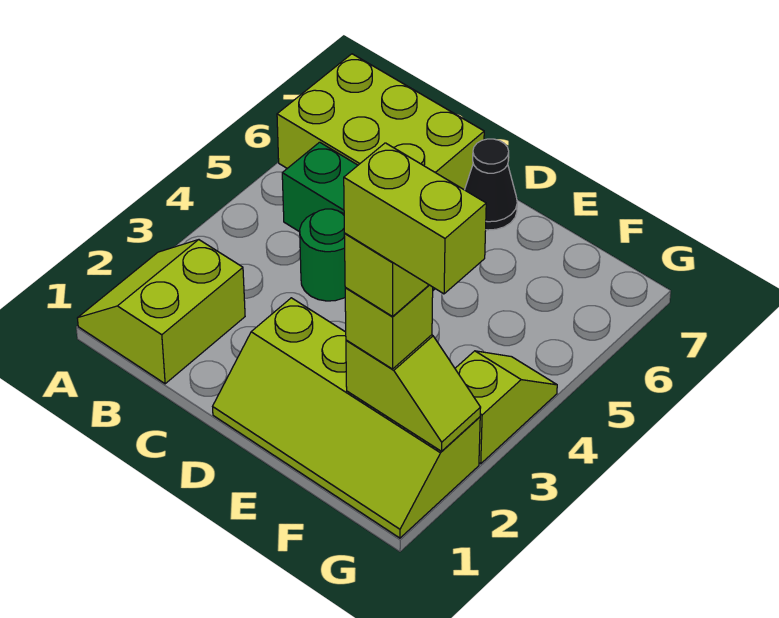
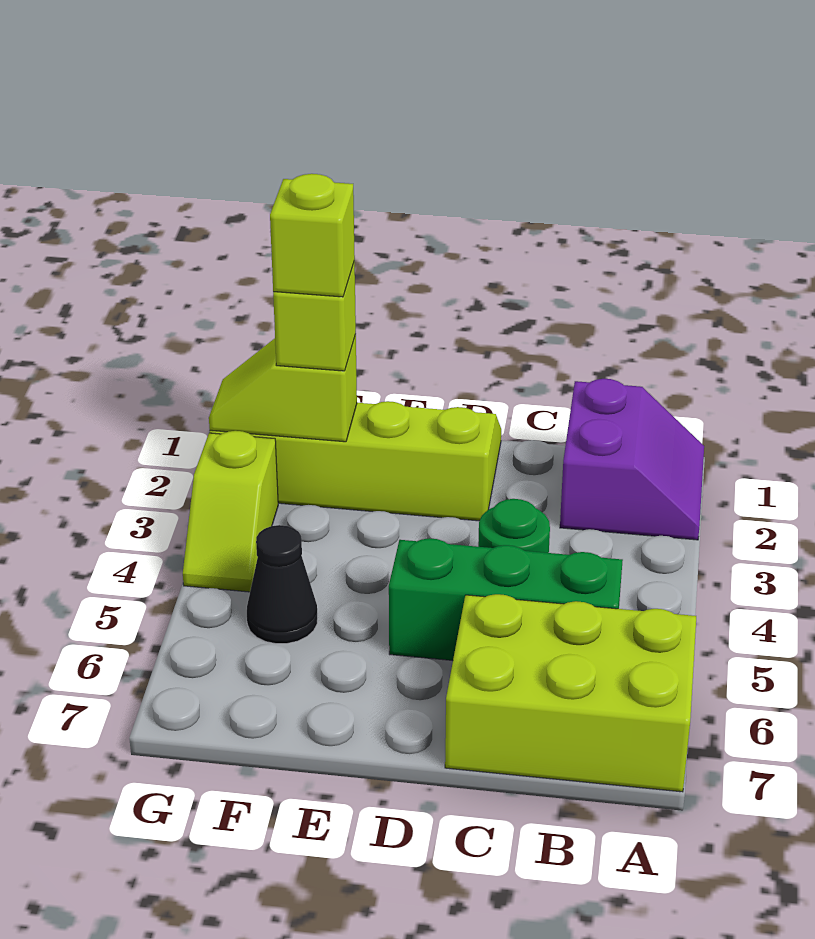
lime slope A1:B2 level 1 top B -> purple slope A1:B2 level 1 top B
black cone D7 level 1 -> black cone F5 level 1
lime brick F2:G2 level 5 -> none

